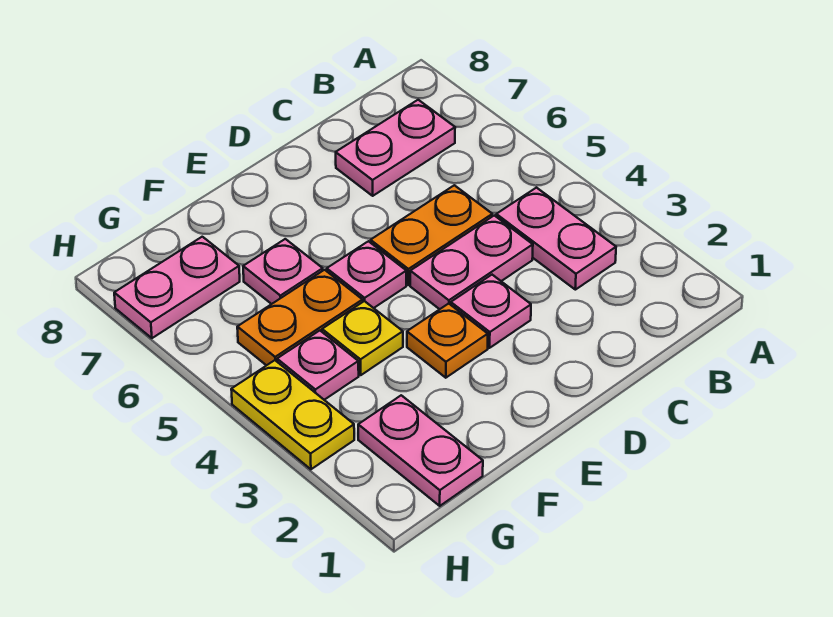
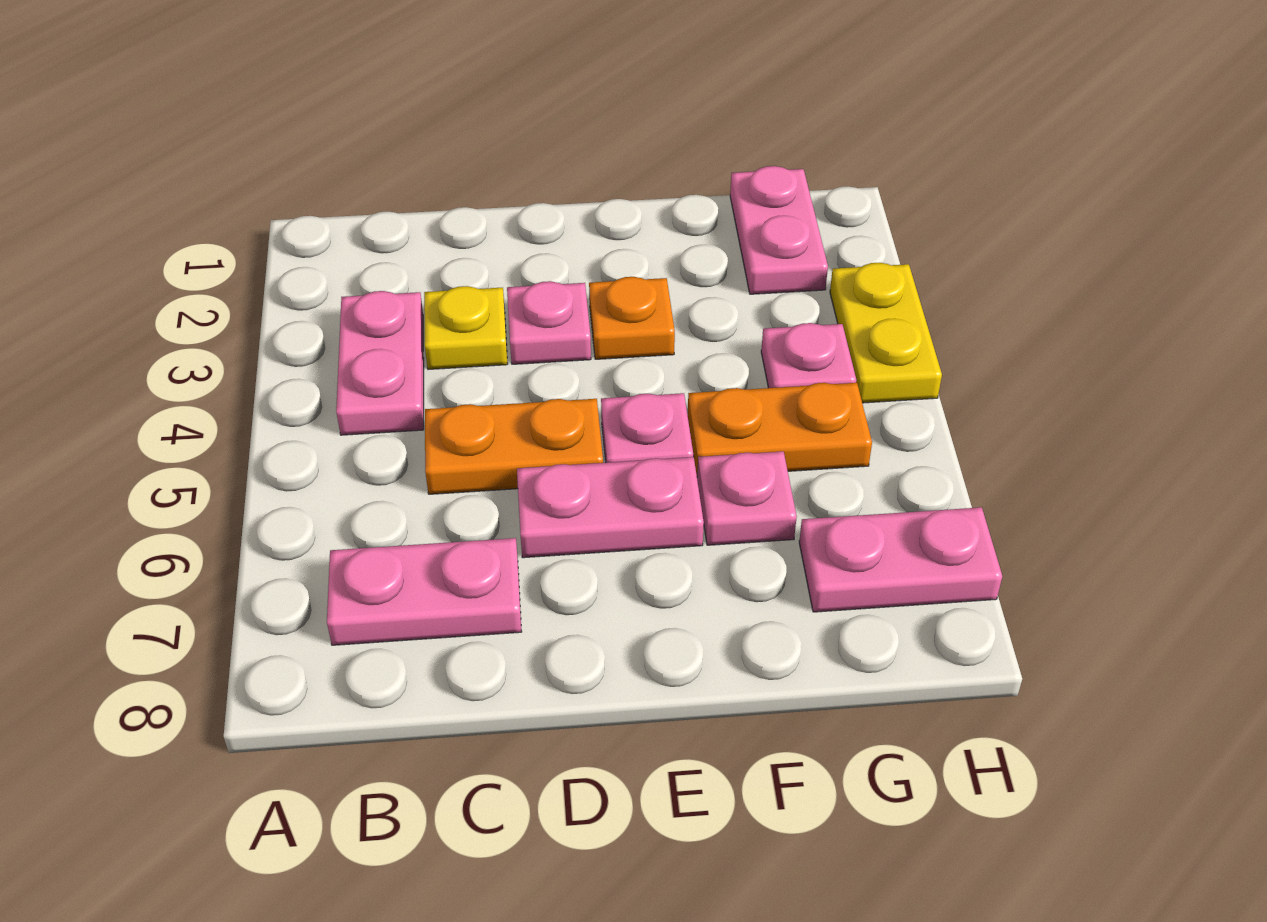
pink plate C4:D4 level 1 -> pink plate D6:E6 level 1
yellow plate F4 level 1 -> yellow plate C3 level 1

